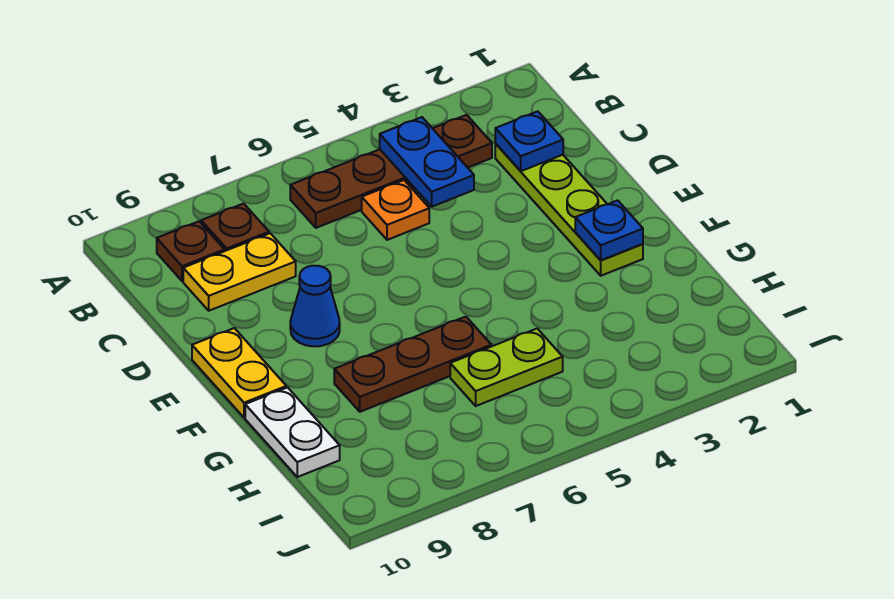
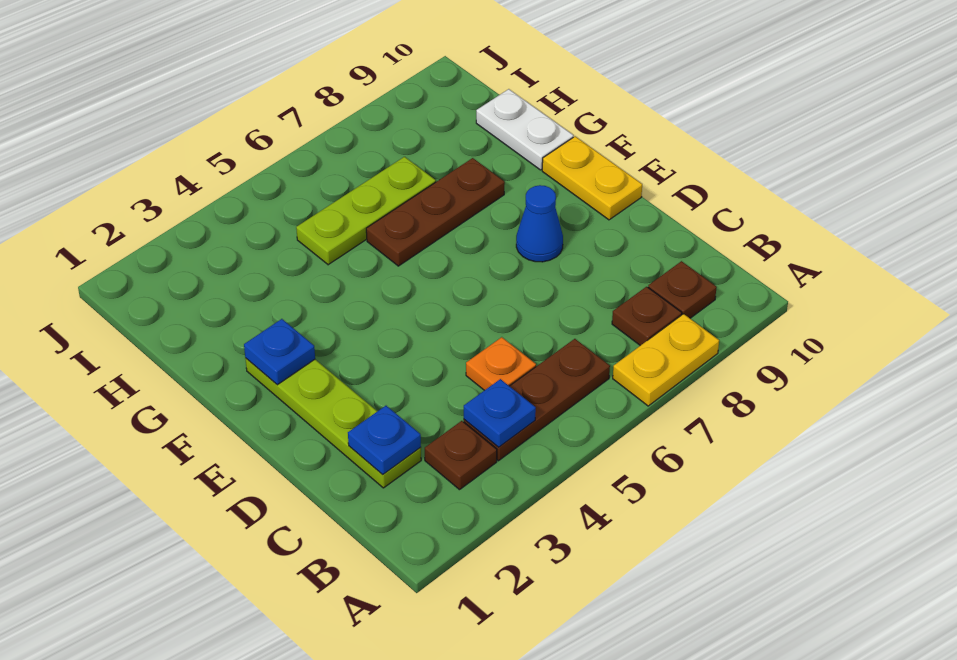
blue plate B4:C4 level 2 -> blue plate B4 level 2
yellow plate C8:C9 level 1 -> yellow plate A7:A8 level 1
lime plate H5:H6 level 1 -> lime plate H5:H7 level 1

